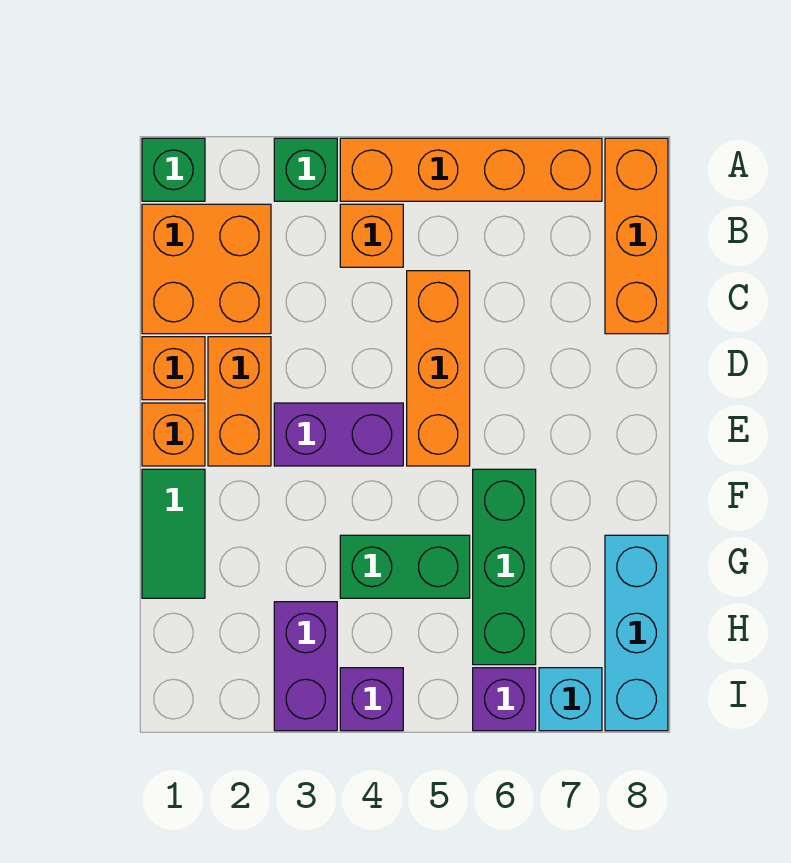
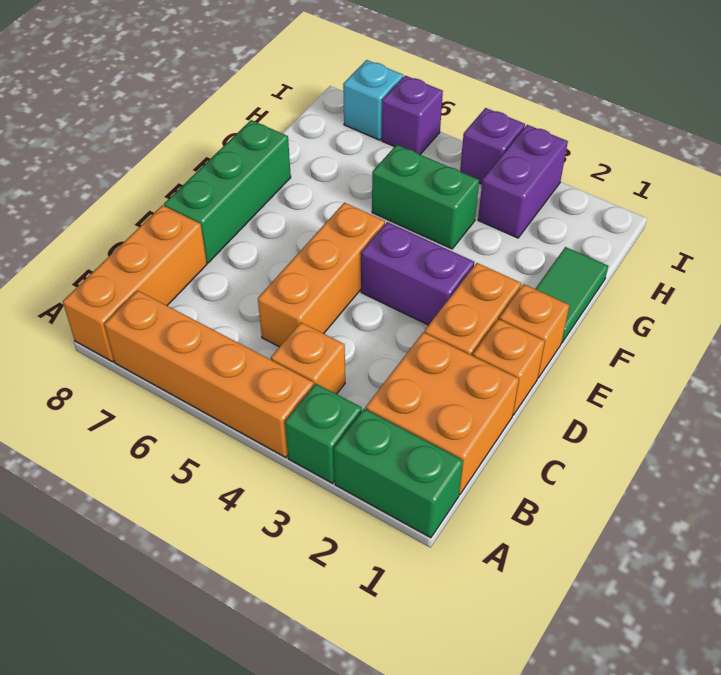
green brick A1 level 1 -> green brick A1:A2 level 1
green brick F6:H6 level 1 -> green brick D8:F8 level 1
cyan brick G8:I8 level 1 -> none

